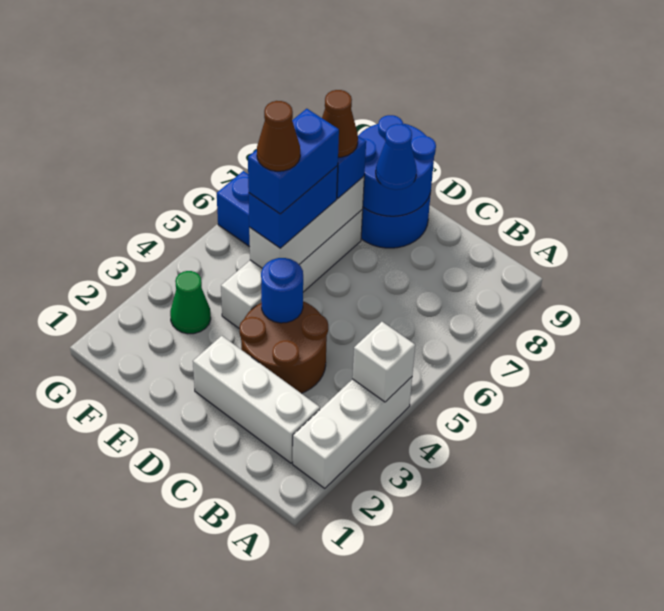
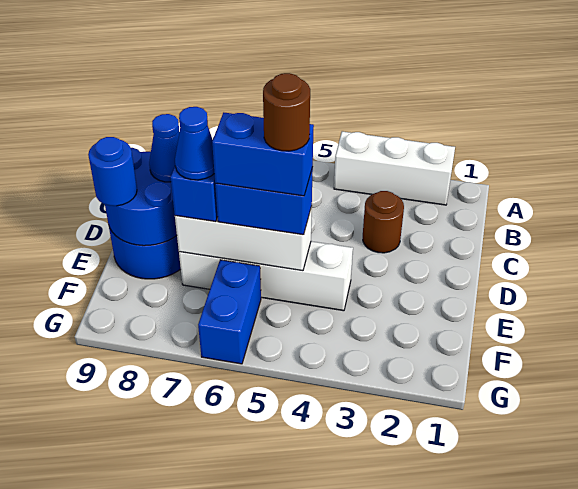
white brick A4 level 2 -> none
white brick B2:D2 level 1 -> none
brown round brick C3:D4 level 1 -> brown round brick C3 level 1
blue round brick D4 level 2 -> blue round brick E9 level 3
brown cone E5 level 5 -> brown round brick E5 level 5
brown cone E7 level 4 -> blue cone E7 level 4
green cone F3 level 1 -> none

